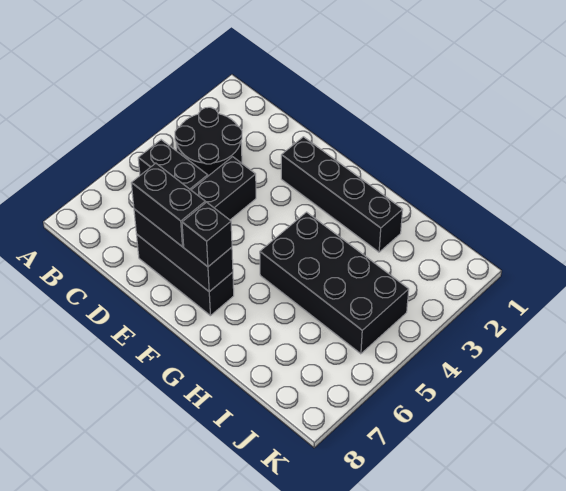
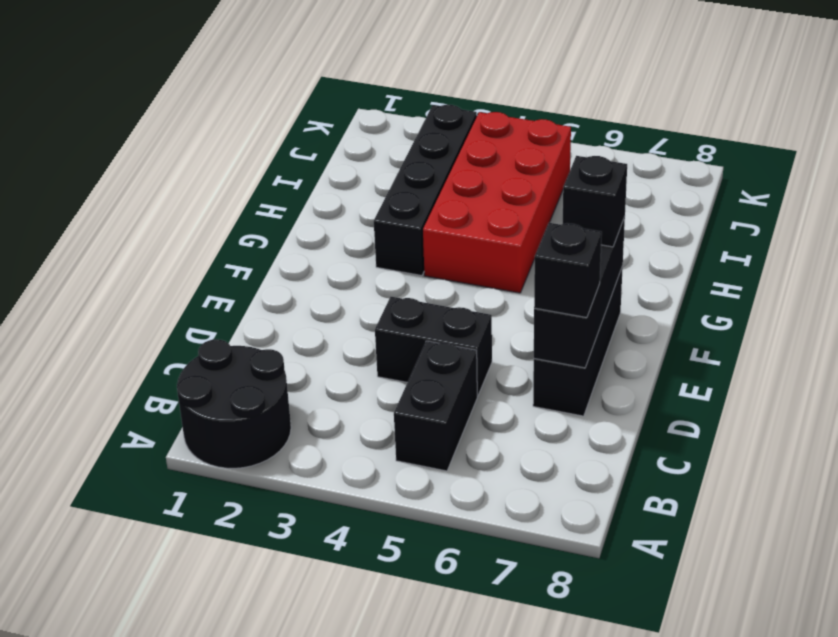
black round brick B3:C4 level 1 -> black round brick A1:B2 level 1
black brick D7:E7 level 3 -> black brick D7 level 3
black brick E2:H2 level 1 -> black brick G3:J3 level 1
black brick G4:J5 level 1 -> red brick G4:J5 level 1

